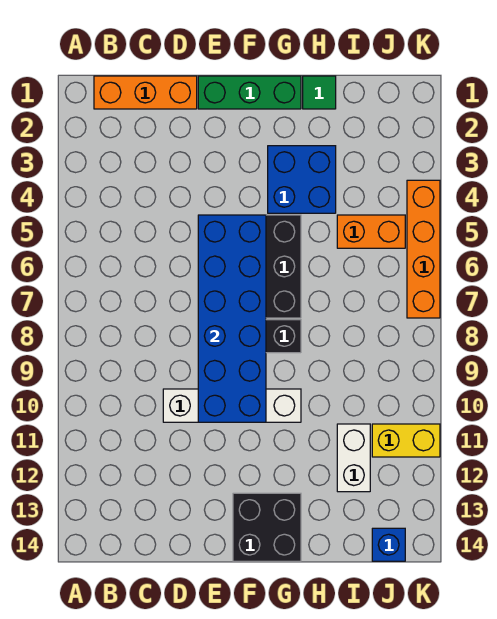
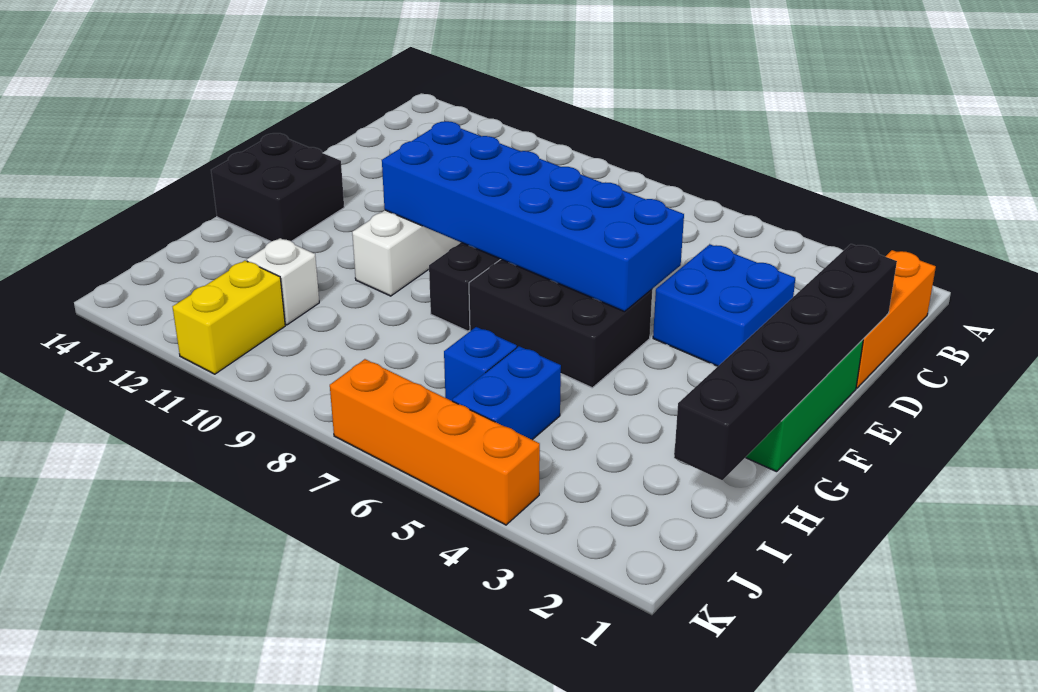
none -> black brick D1:I1 level 2
blue brick G3:H4 level 1 -> blue brick D3:E4 level 1
green tile H1 level 1 -> none
orange brick I5:J5 level 1 -> blue brick I5:J5 level 1
white brick I11:I12 level 1 -> white brick I11 level 1
blue brick J14 level 1 -> blue brick I6 level 1

